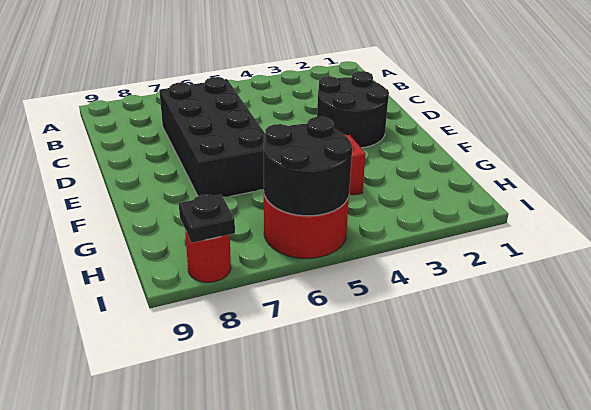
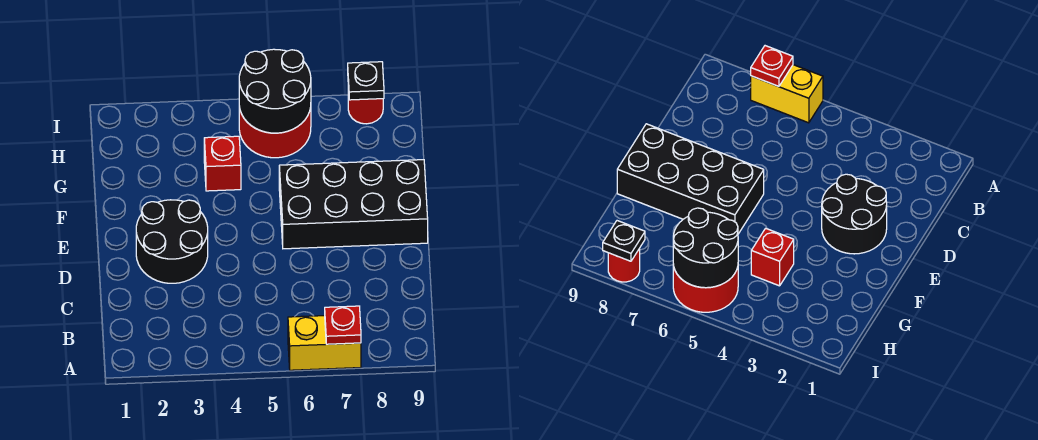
none -> yellow brick A6:A7 level 1
none -> red plate A7 level 2
black brick C6:F7 level 1 -> black brick E6:F9 level 1

